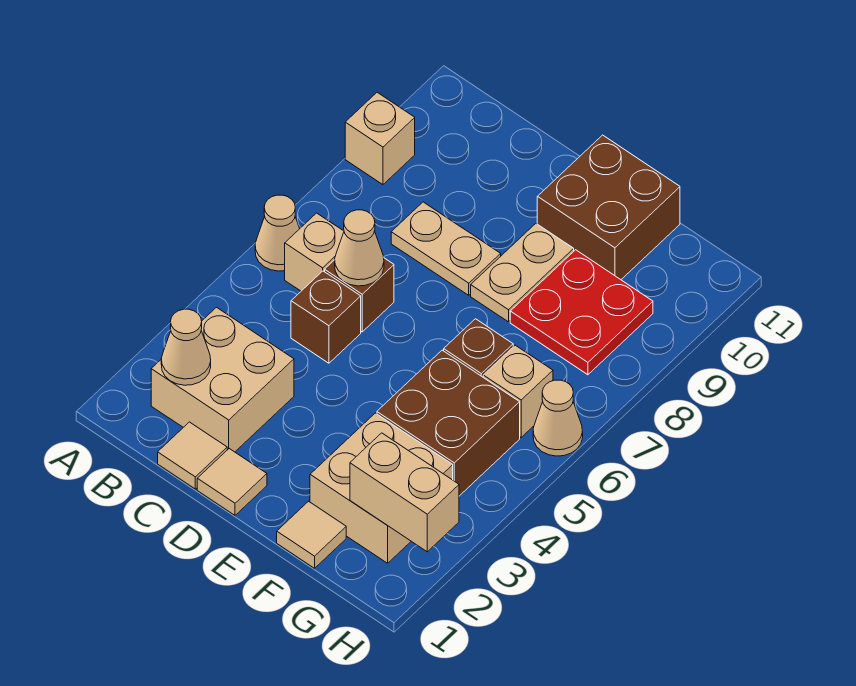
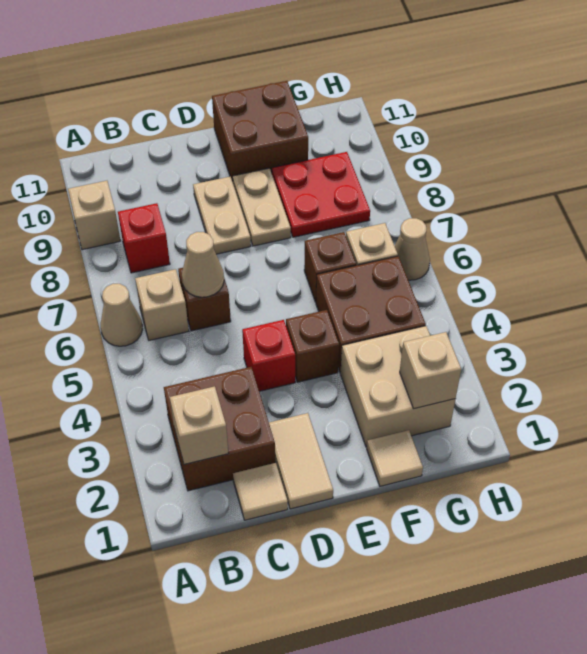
tan brick B2:C3 level 1 -> brown brick B2:C3 level 1
tan cone B2 level 2 -> tan brick B2 level 2
none -> red brick B8 level 1
brown brick C5 level 1 -> brown brick E4 level 1
tan plate C8:D8 level 1 -> tan plate D8:D9 level 1
tan tile D1 level 1 -> tan tile D1:D2 level 1
none -> red brick D4 level 1
tan brick G2:H2 level 2 -> tan brick G2 level 2

